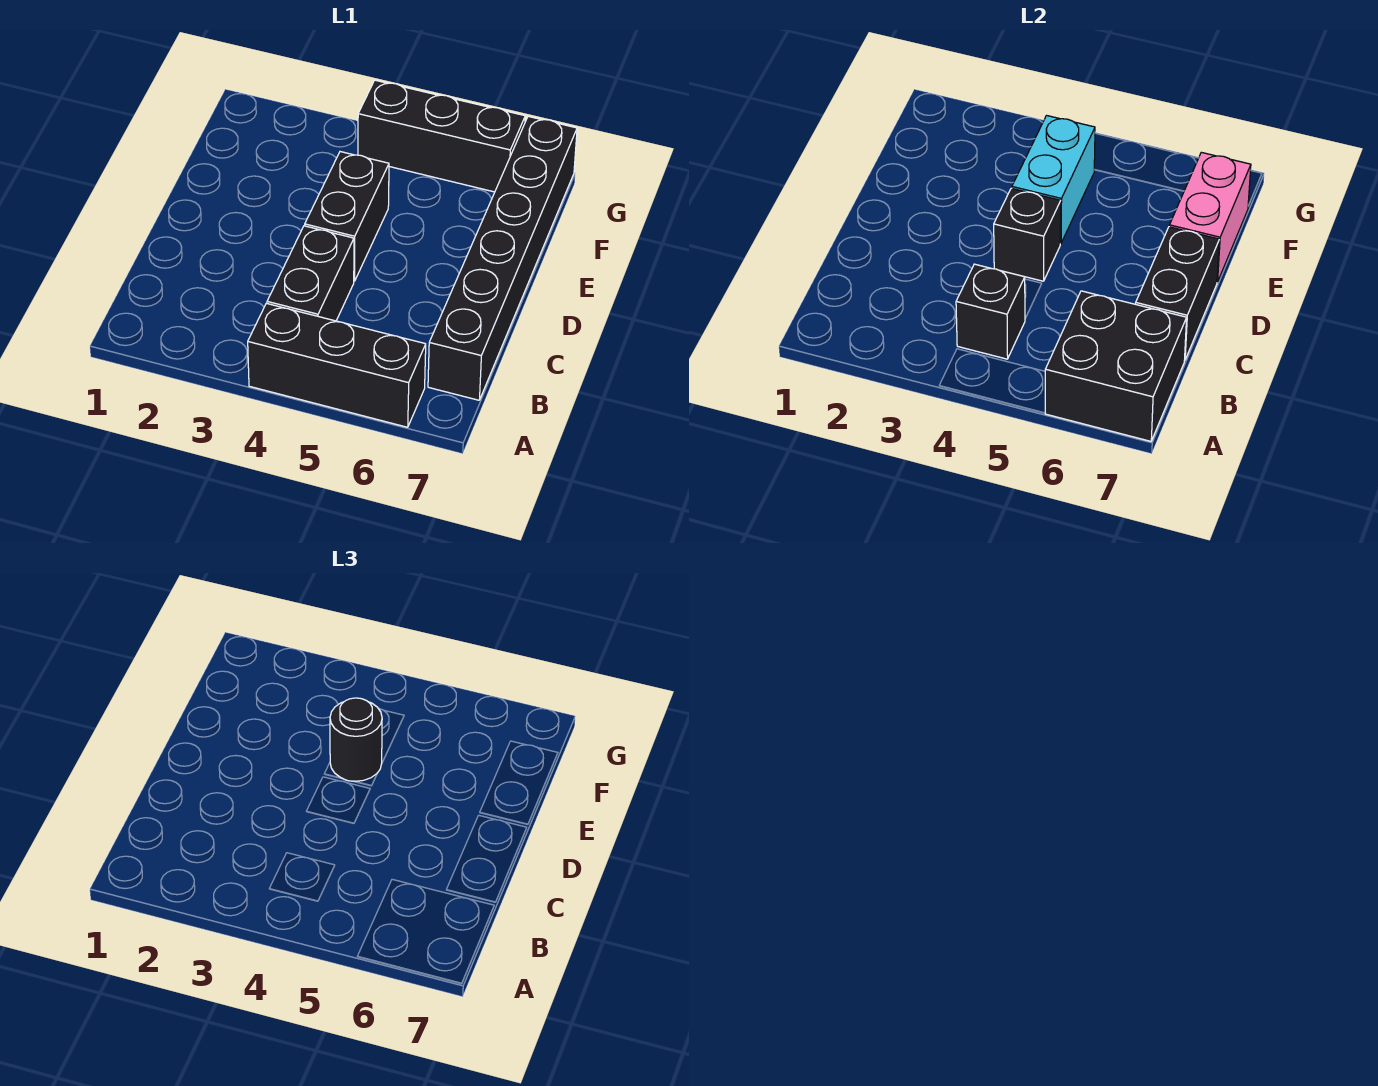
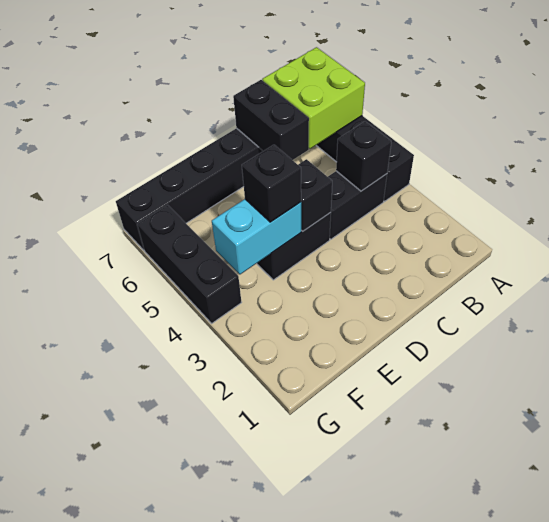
black brick A6:B7 level 2 -> lime brick A6:B7 level 2
black brick C7:D7 level 2 -> black brick C6:C7 level 2
black round brick E4 level 3 -> black brick E4 level 3
pink brick E7:F7 level 2 -> none

